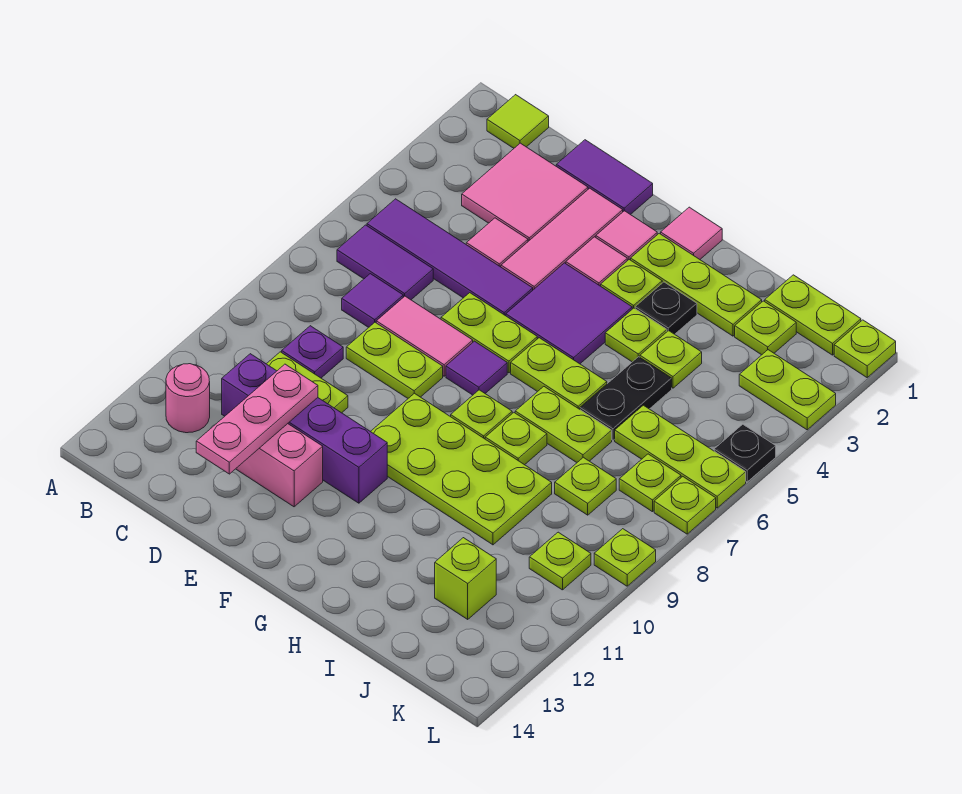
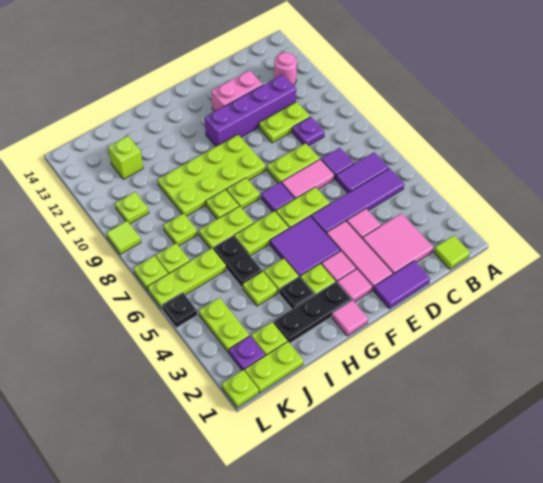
pink plate D11:D13 level 2 -> none
lime plate G2:I2 level 1 -> black plate G2:I2 level 1
none -> purple plate K2 level 1
lime plate K3:L3 level 1 -> lime plate K3:K4 level 1
lime plate L9 level 1 -> lime tile L9 level 1

